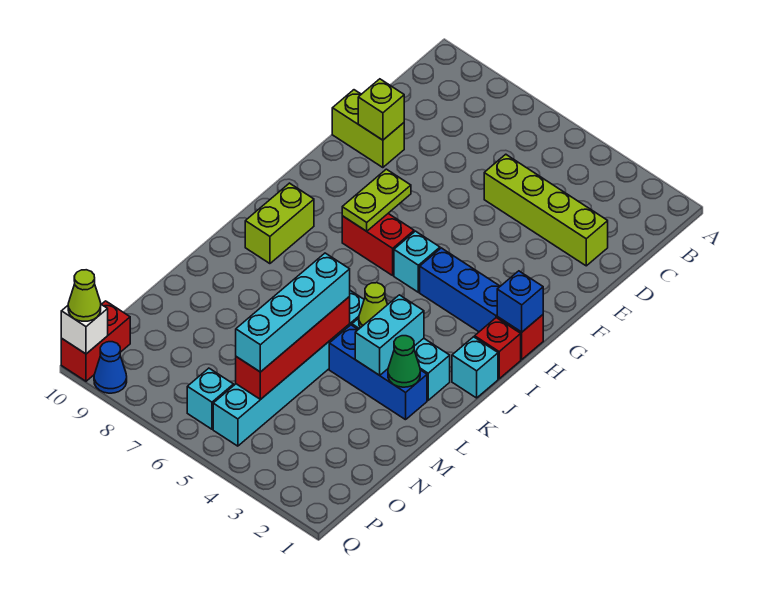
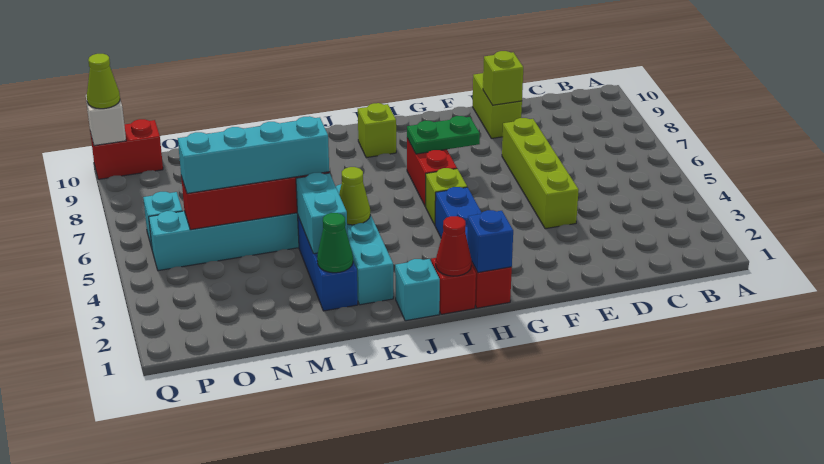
lime brick D2:D5 level 1 -> lime brick E4:E7 level 1
lime plate G7:H7 level 2 -> green plate G7:H7 level 2
cyan brick H5 level 1 -> lime brick H5 level 1
none -> red cone I1 level 2
lime brick I9:J9 level 1 -> lime brick I9 level 1
cyan brick K3:L3 level 2 -> cyan brick L3:L4 level 2
blue cone Q9 level 1 -> none

